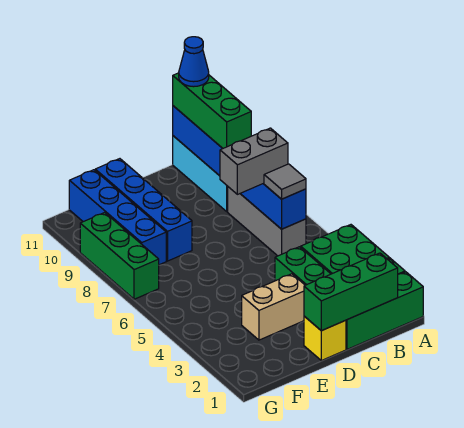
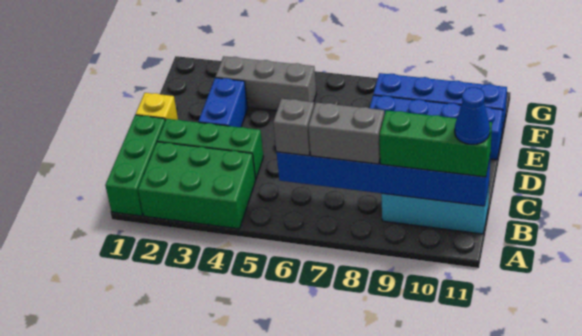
green brick B1:D1 level 2 -> none
grey brick B6:B8 level 1 -> grey brick F3:F5 level 1
grey tile B6 level 3 -> grey brick B6 level 3
grey brick B7:C7 level 3 -> grey brick B7:B8 level 3
tan brick D3:E3 level 1 -> blue brick D3:E3 level 1
green brick G7:G9 level 1 -> none

